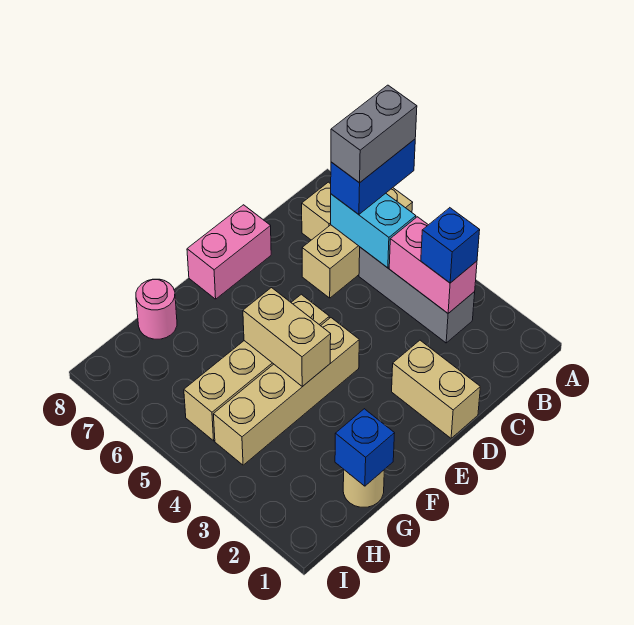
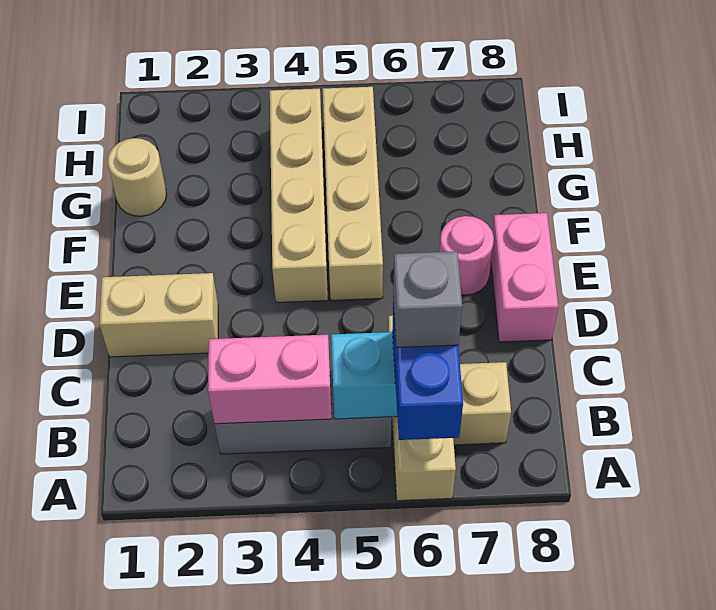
grey brick A6:B6 level 4 -> grey brick B6 level 4
blue brick B3 level 3 -> none
tan brick F4:F5 level 2 -> none
blue brick G1 level 2 -> none
pink round brick G8 level 1 -> pink round brick E7 level 1

